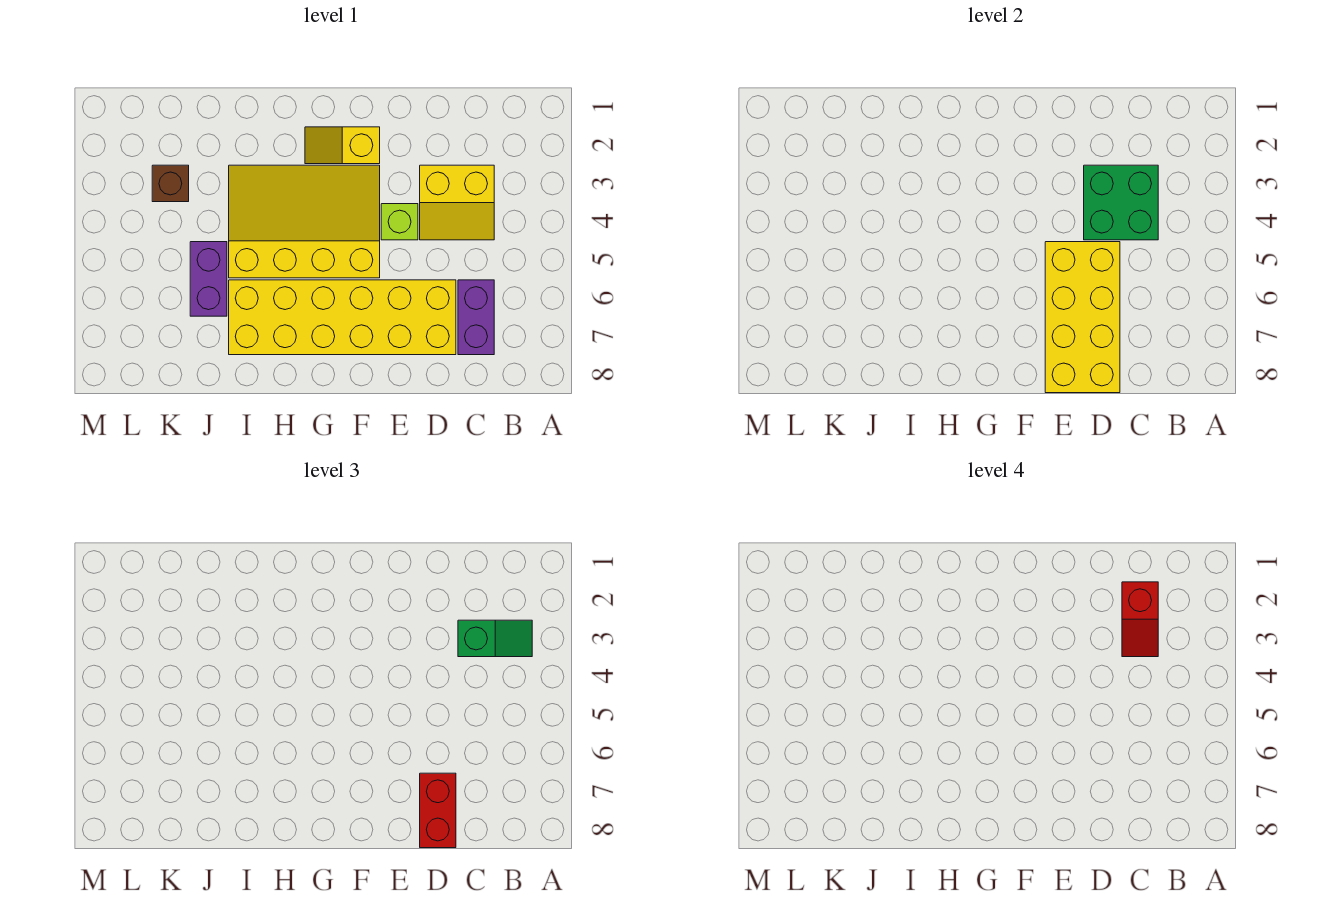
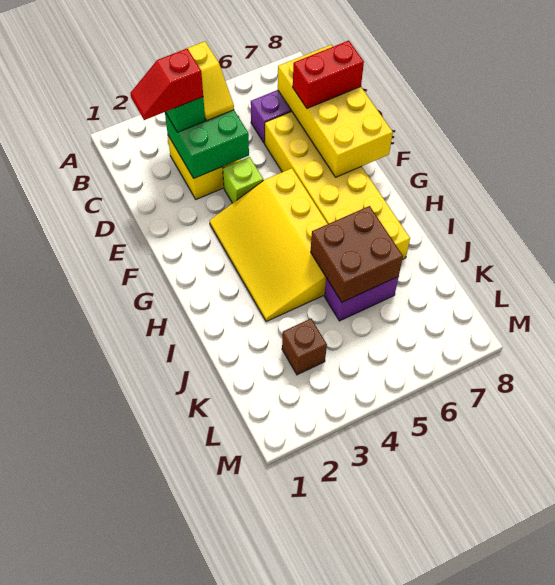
red slope C2:C3 level 4 top 2 -> red slope C2:C3 level 4 top 3
yellow brick D5:E8 level 2 -> yellow brick C7:F8 level 2
yellow slope F2:G2 level 1 top F -> yellow slope B4:C4 level 3 top B
none -> brown brick I5:J6 level 2

